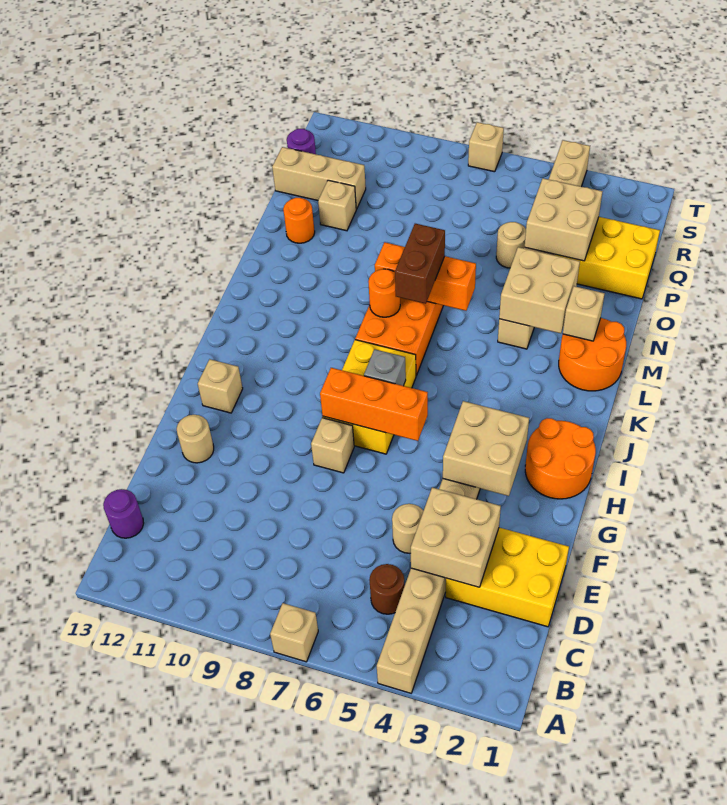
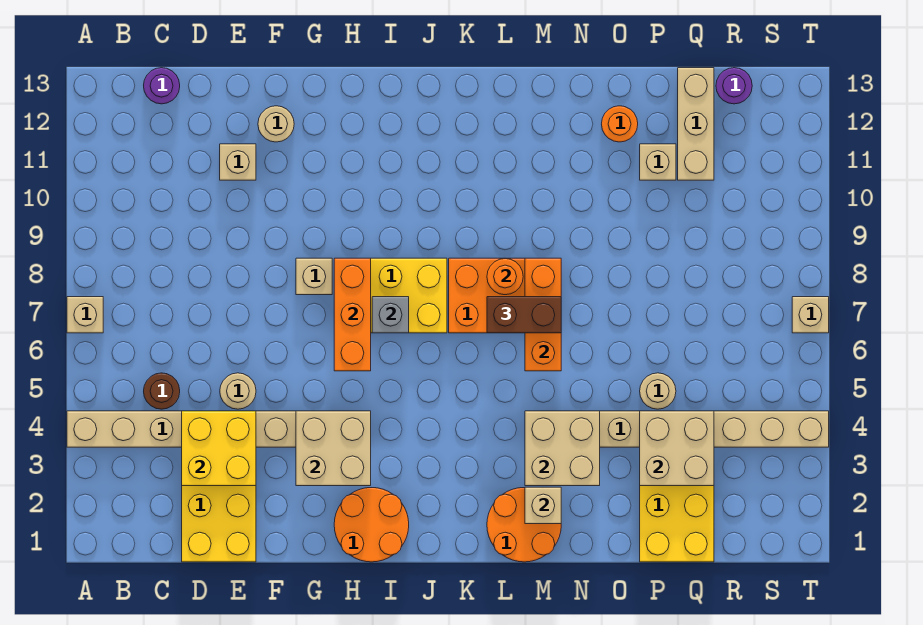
tan brick D3:E4 level 2 -> yellow brick D3:E4 level 2
tan brick H12 level 1 -> tan brick E11 level 1

